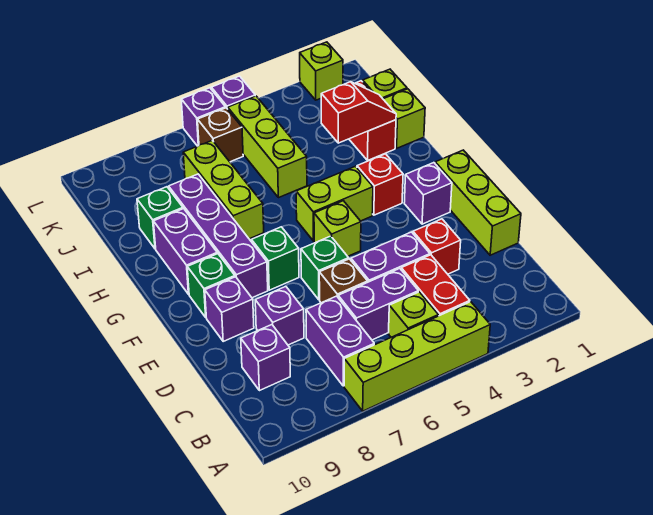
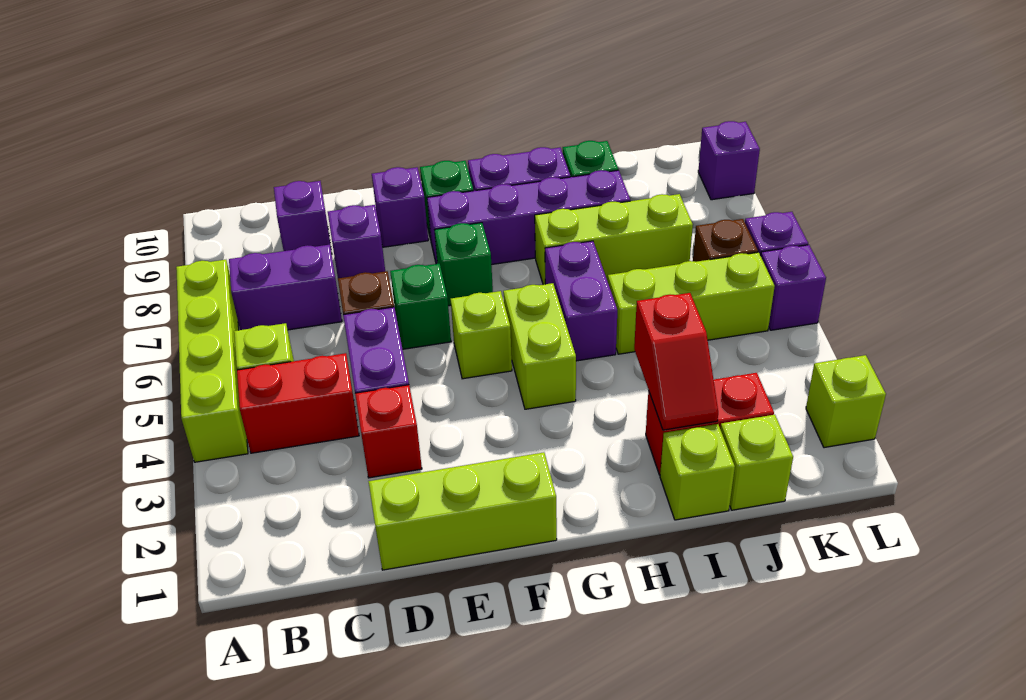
purple brick C5:C6 level 1 -> purple brick H5:H6 level 1
purple brick F2 level 1 -> purple brick L9 level 1
red brick G3 level 1 -> none

